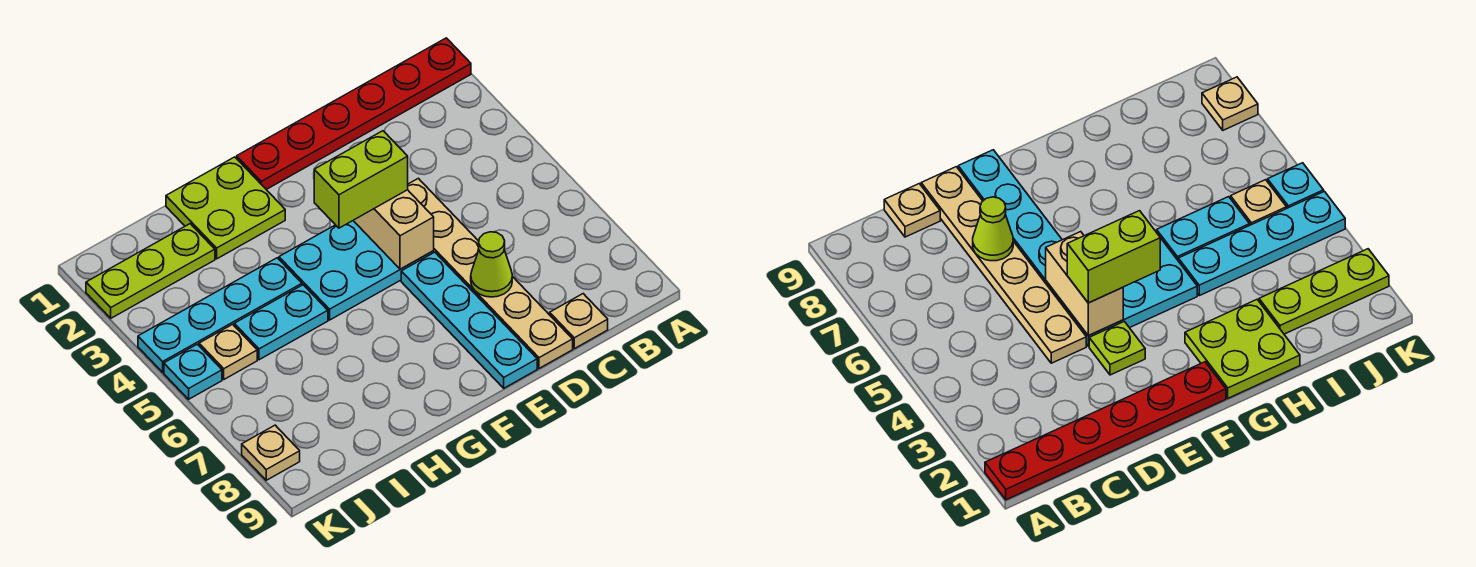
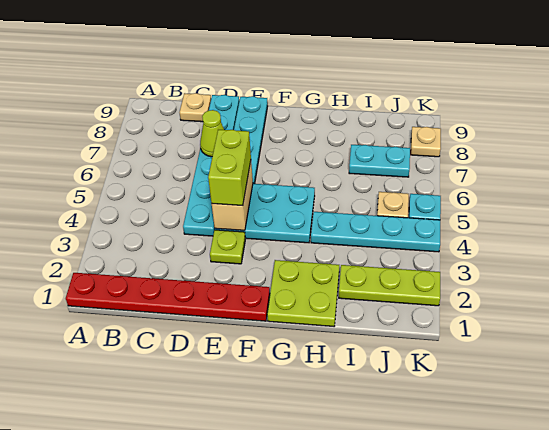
tan plate D4:D9 level 1 -> cyan plate D4:D9 level 1
lime brick E4:F4 level 3 -> lime brick E4:E5 level 3
cyan plate H5:I5 level 1 -> cyan plate I7:J7 level 1

